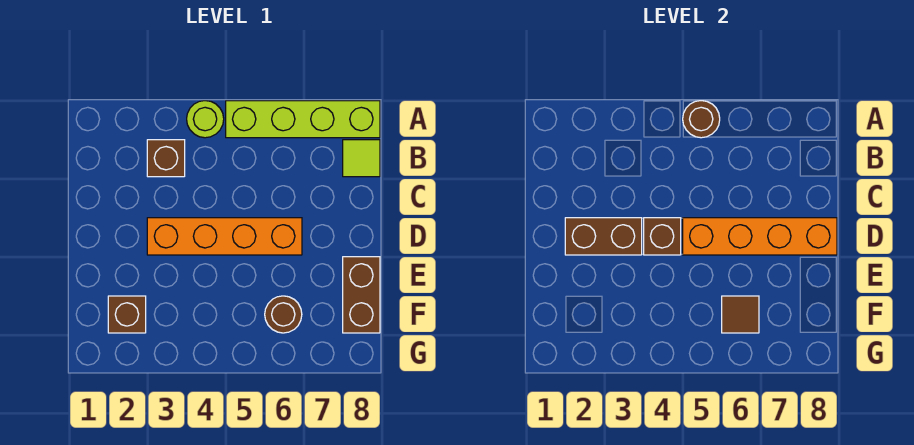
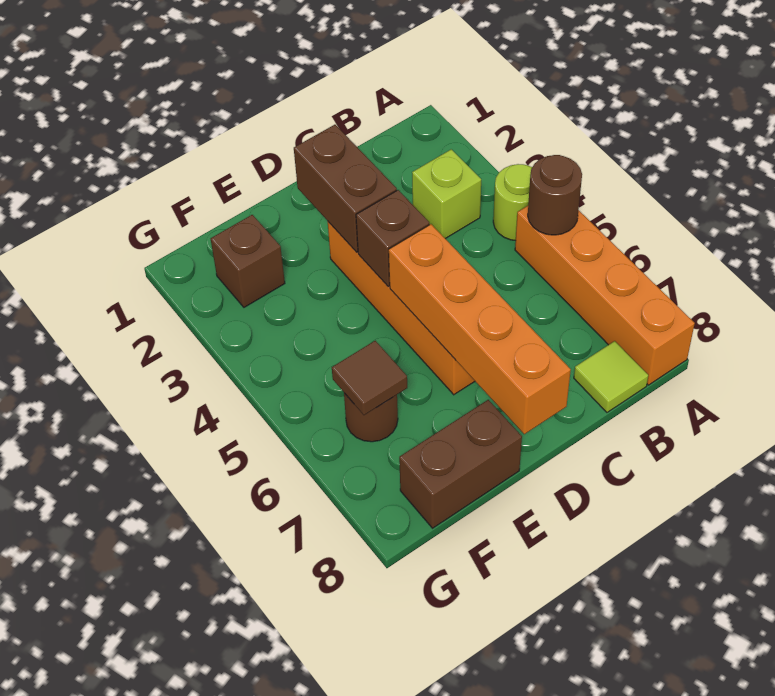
lime brick A5:A8 level 1 -> orange brick A5:A8 level 1
brown brick B3 level 1 -> lime brick B3 level 1

